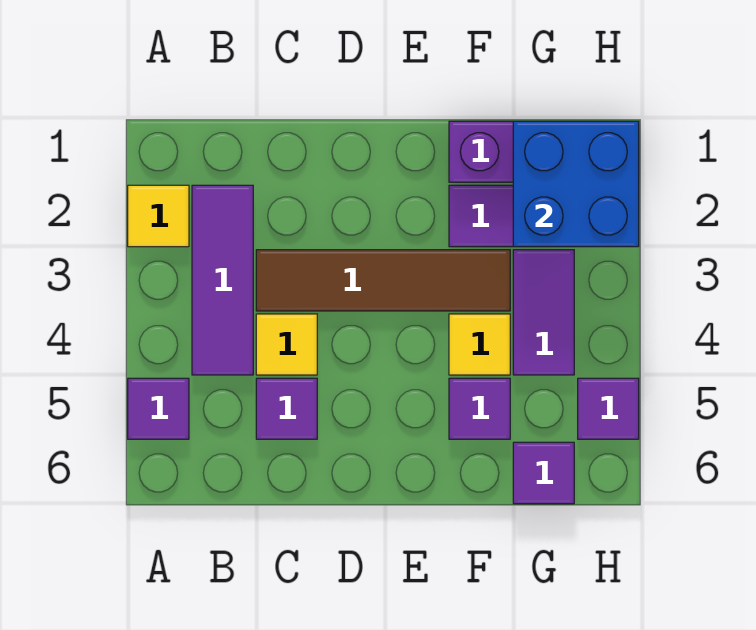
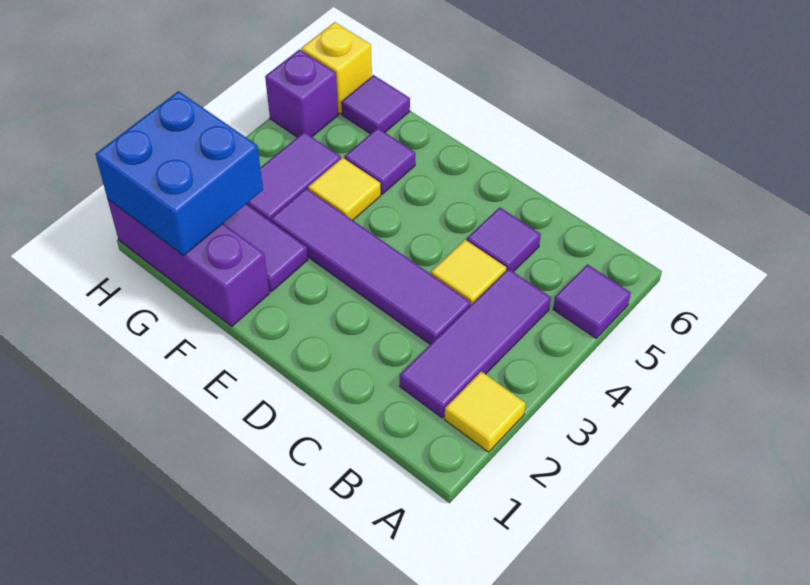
brown tile C3:F3 level 1 -> purple tile C3:F3 level 1
purple tile H5 level 1 -> purple brick H5 level 1
none -> yellow brick H6 level 1

